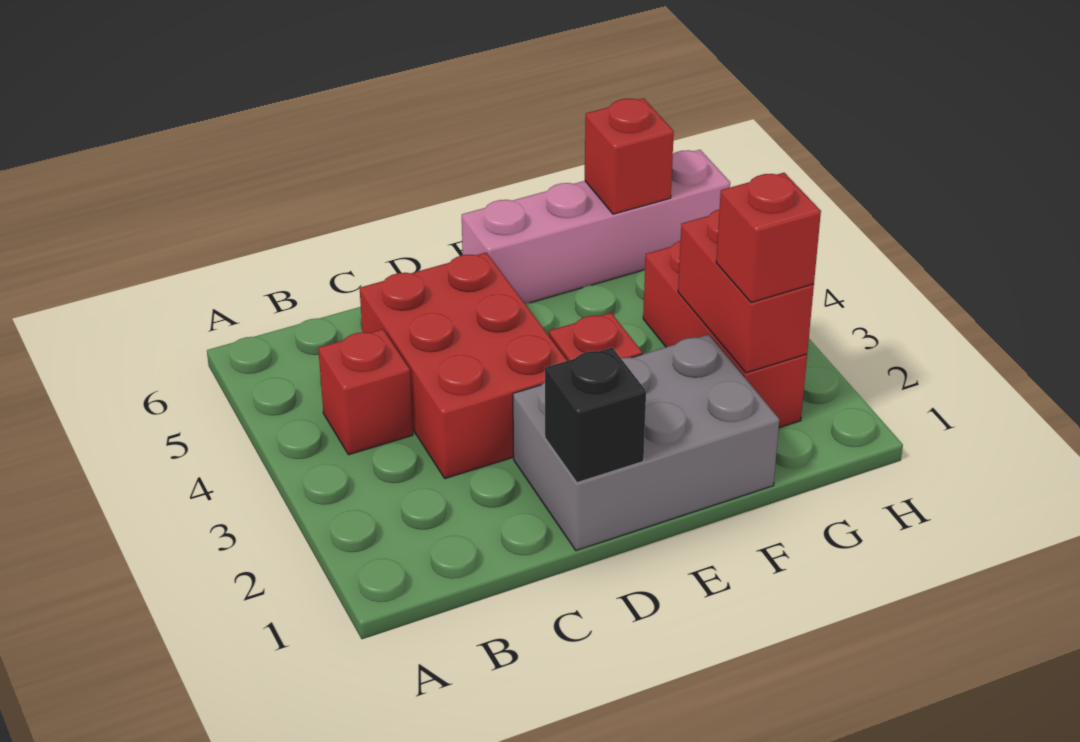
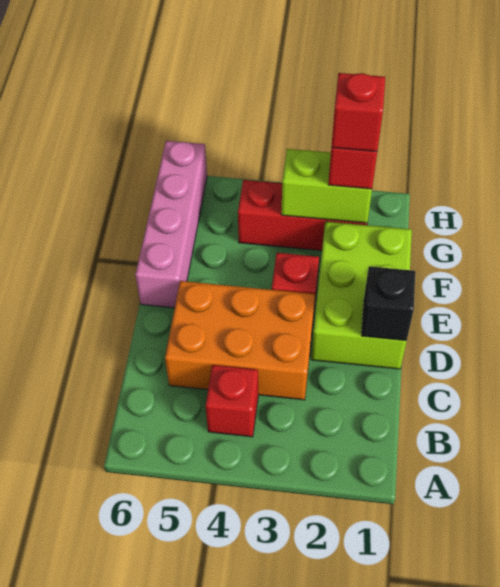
red brick C3:D5 level 1 -> orange brick C3:D5 level 1
grey brick D1:F2 level 1 -> lime brick D1:F2 level 1
red brick G2:G3 level 2 -> lime brick G2:G3 level 2
red brick G6 level 2 -> red brick G2 level 4

